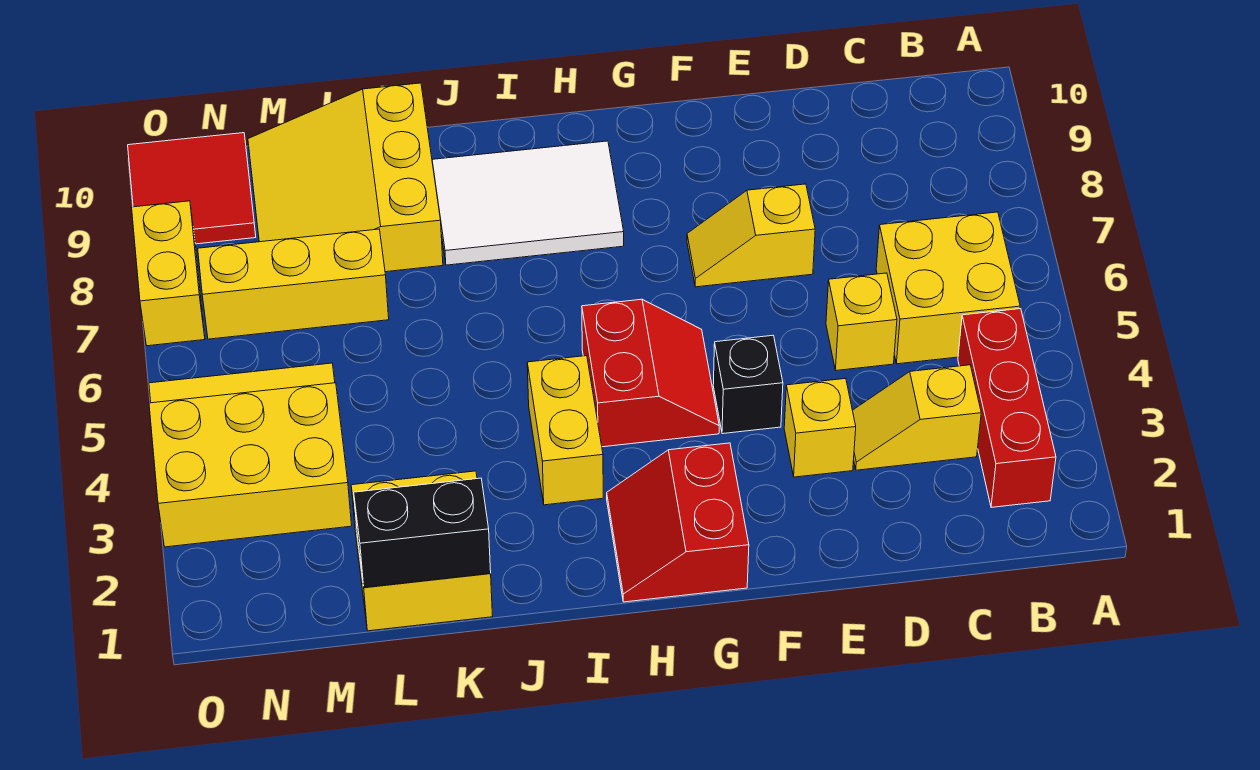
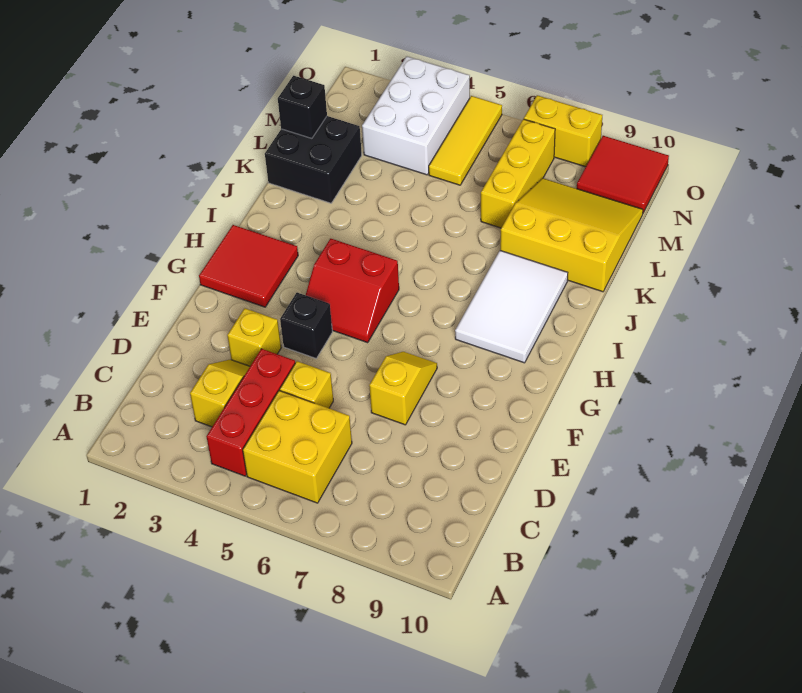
red brick B2:B4 level 1 -> red brick B4:D4 level 1
red slope G1:H2 level 1 top G -> red tile G1:H2 level 1
yellow brick I3:I4 level 1 -> none
yellow brick K1:L2 level 1 -> black brick K1:L2 level 1
black brick K1:L1 level 2 -> black brick L1 level 2
yellow brick M3:O4 level 1 -> white brick M3:O4 level 1

